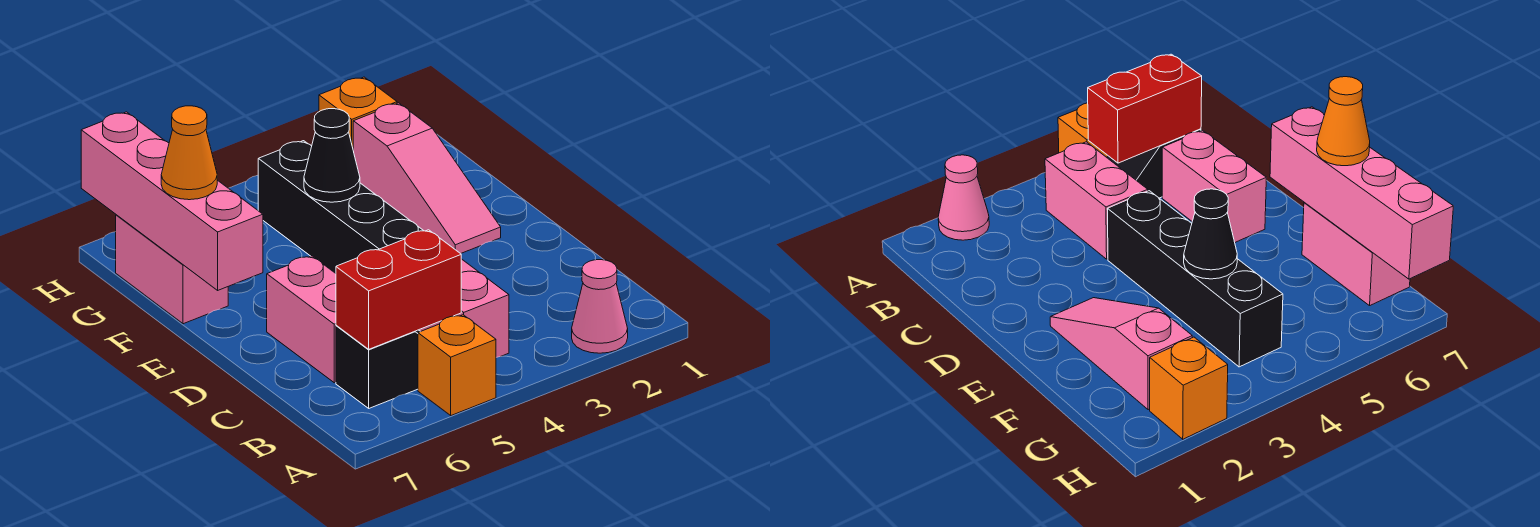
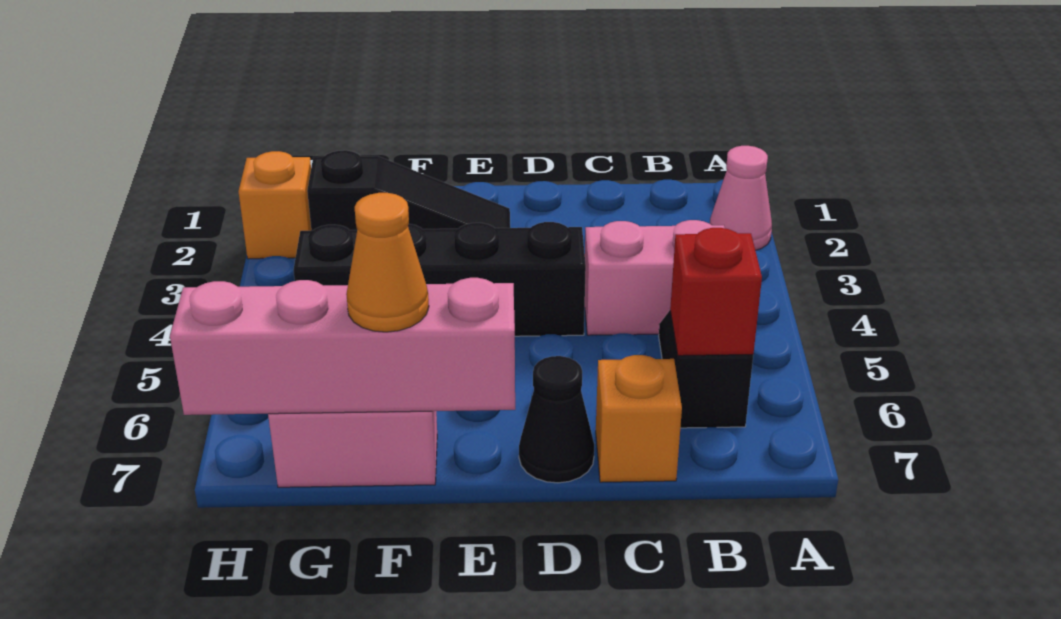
orange brick A5 level 1 -> orange brick C7 level 1
red brick B5:B6 level 2 -> red brick B6 level 2
pink brick C6:D6 level 1 -> none
pink slope E2:G2 level 1 top G -> black slope E2:G2 level 1 top G
black cone F4 level 2 -> black cone D7 level 1

